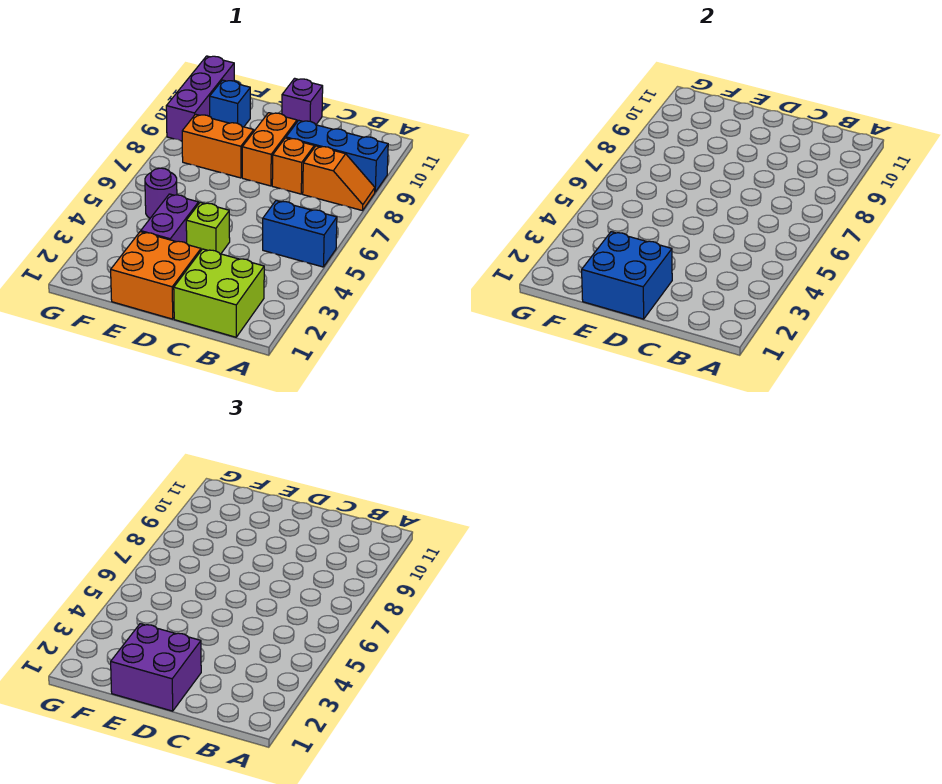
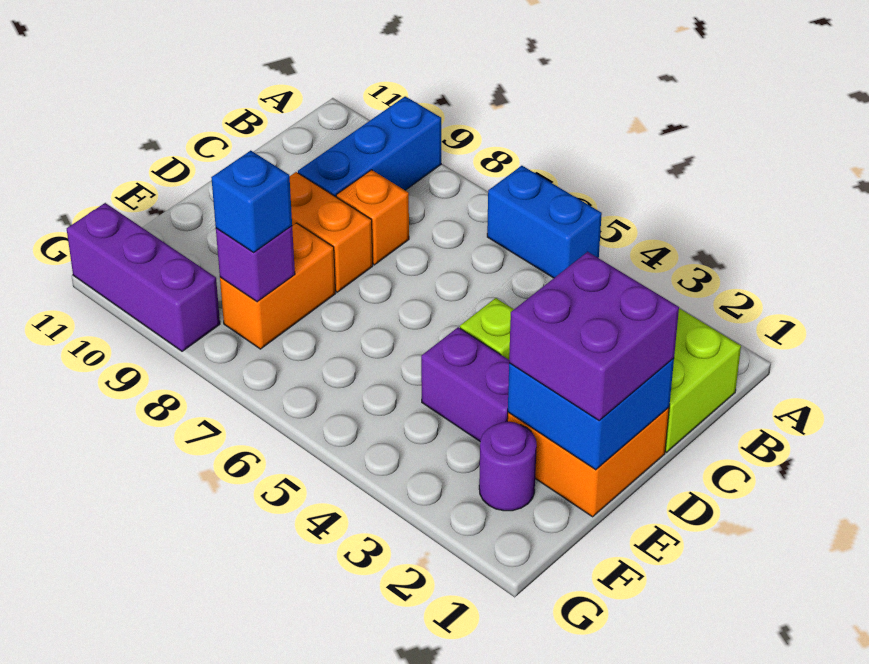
blue brick A5:B5 level 1 -> blue brick A5:A6 level 1
orange slope A8:B8 level 1 top B -> none
purple brick D11 level 1 -> purple brick F8 level 2
purple round brick F5 level 1 -> purple round brick F2 level 1
blue brick F10 level 1 -> blue brick F8 level 3

